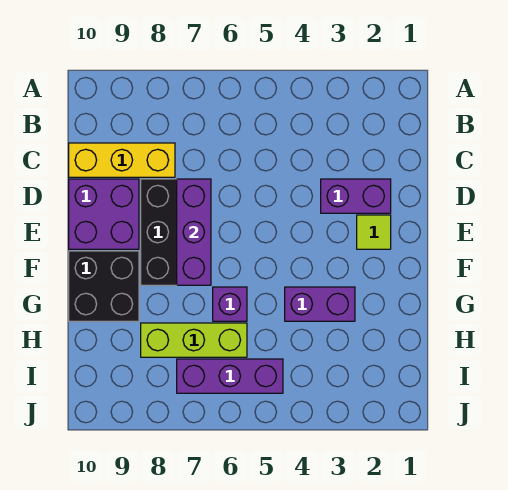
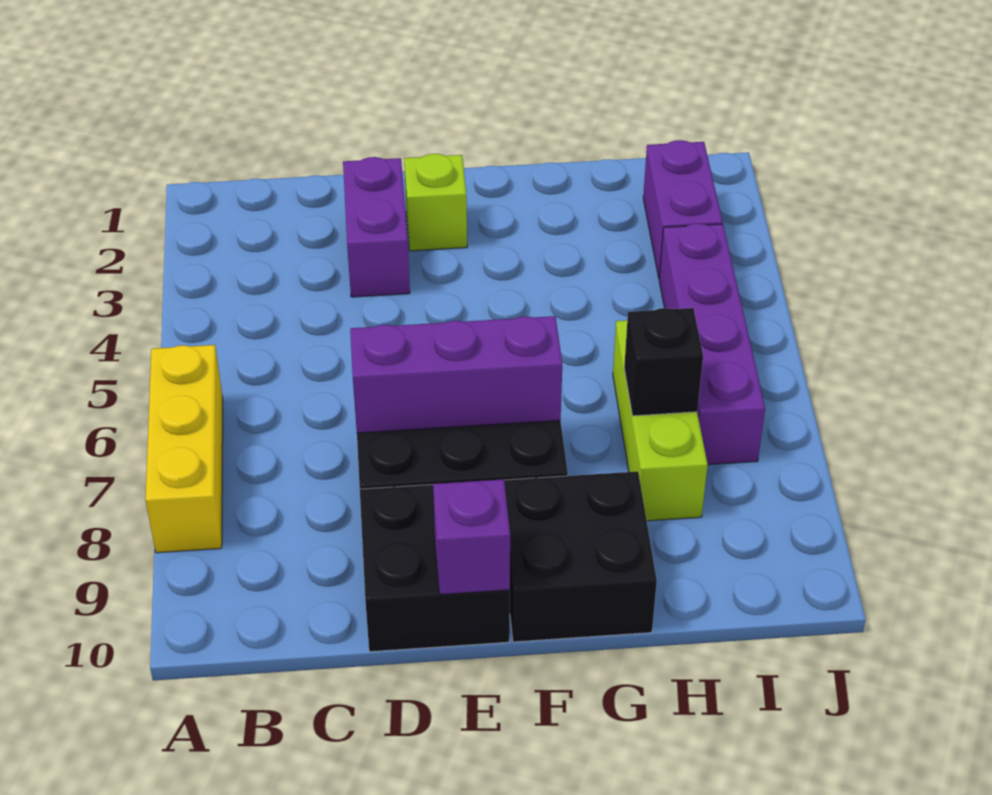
yellow brick C8:C10 level 1 -> yellow brick A6:A8 level 1
purple brick D9:E10 level 1 -> black brick D9:E10 level 1
lime tile E2 level 1 -> lime brick E2 level 1
purple brick G3:G4 level 1 -> purple brick I2:I3 level 1
purple brick G6 level 1 -> purple brick E10 level 2
none -> black brick H7 level 2
purple brick I5:I7 level 1 -> purple brick I4:I7 level 1

